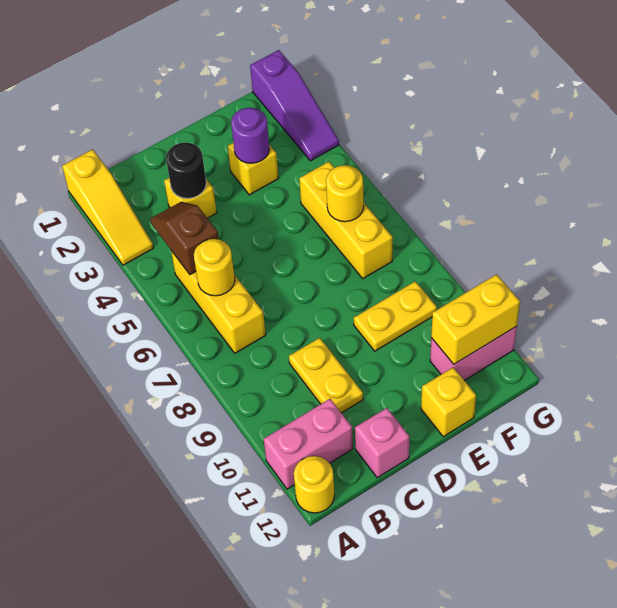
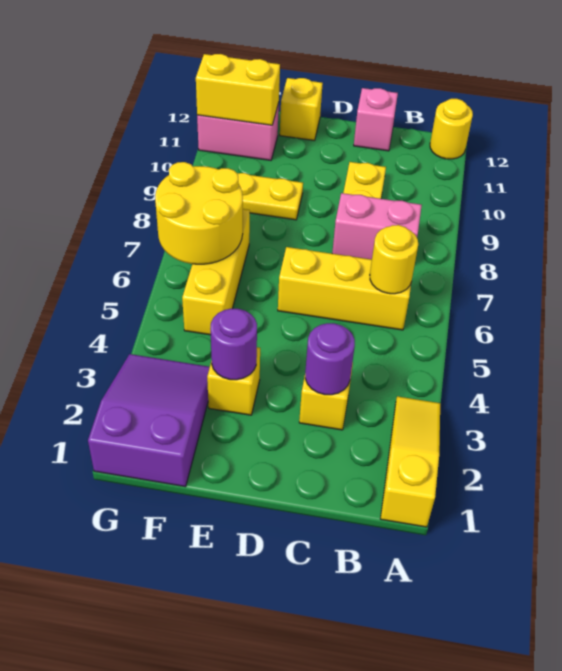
pink brick A11:B11 level 1 -> pink brick B8:C8 level 1
brown slope B4:B5 level 2 top 5 -> none
yellow brick B5:B7 level 1 -> yellow brick B6:D6 level 1
black round brick C3 level 2 -> purple round brick C3 level 2
yellow round brick F6 level 2 -> yellow round brick F6:G7 level 2
purple slope G1:G3 level 1 top 1 -> purple slope F1:G3 level 1 top 1

